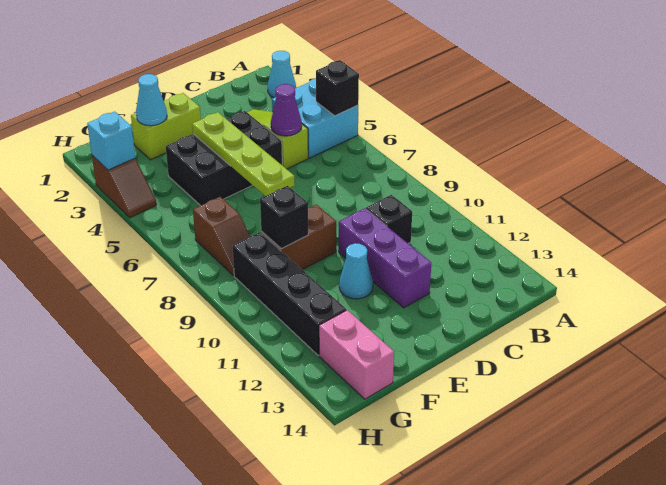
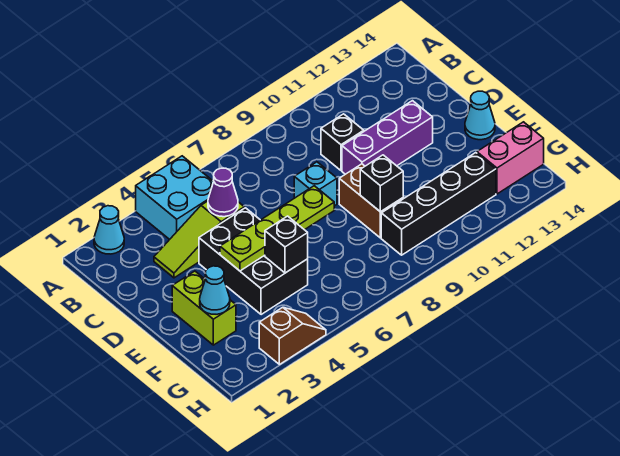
black brick A5 level 2 -> black brick F5 level 2
cyan cone E11 level 1 -> cyan cone E14 level 1
brown slope G7:G8 level 1 top 7 -> none
cyan brick H3 level 2 -> cyan brick D8 level 1

